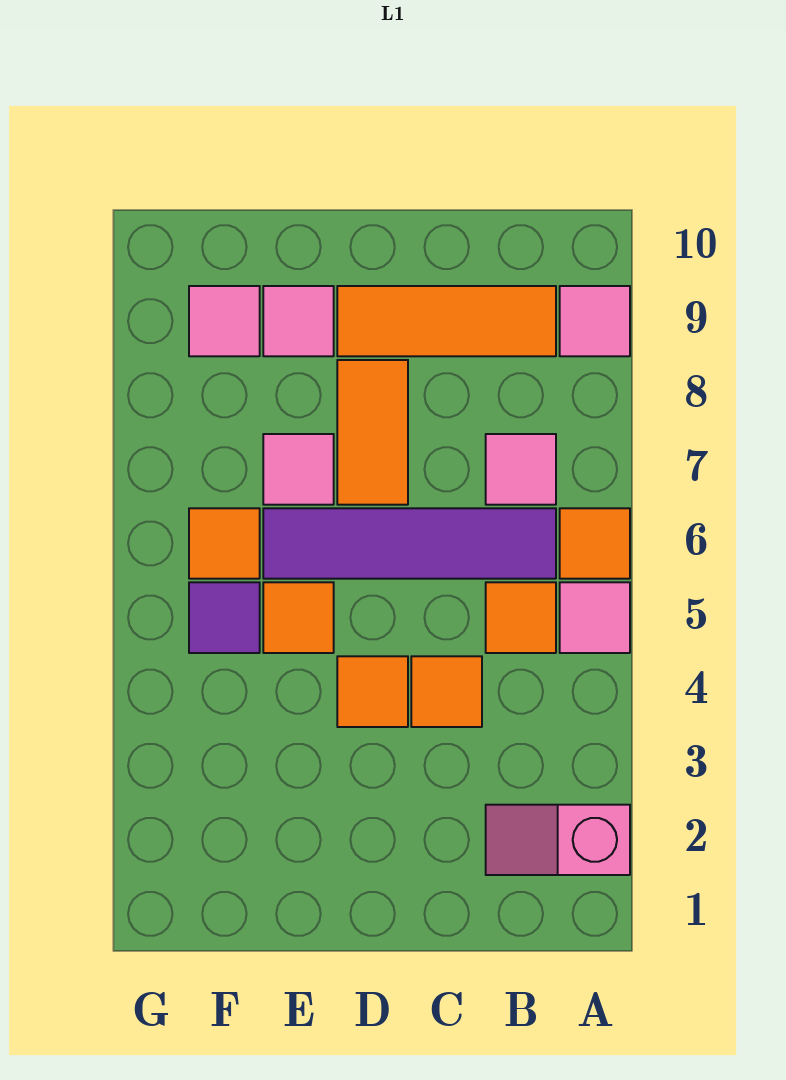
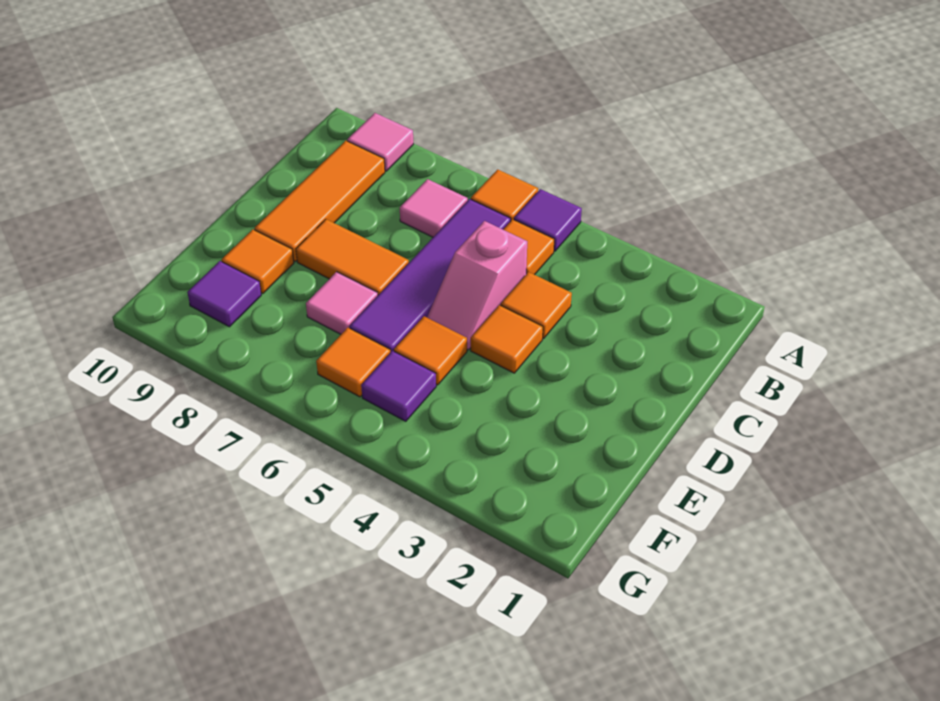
pink slope A2:B2 level 1 top A -> pink slope C5:D5 level 1 top C
pink tile A5 level 1 -> purple tile A5 level 1
pink tile E9 level 1 -> orange tile E9 level 1
pink tile F9 level 1 -> purple tile F9 level 1

